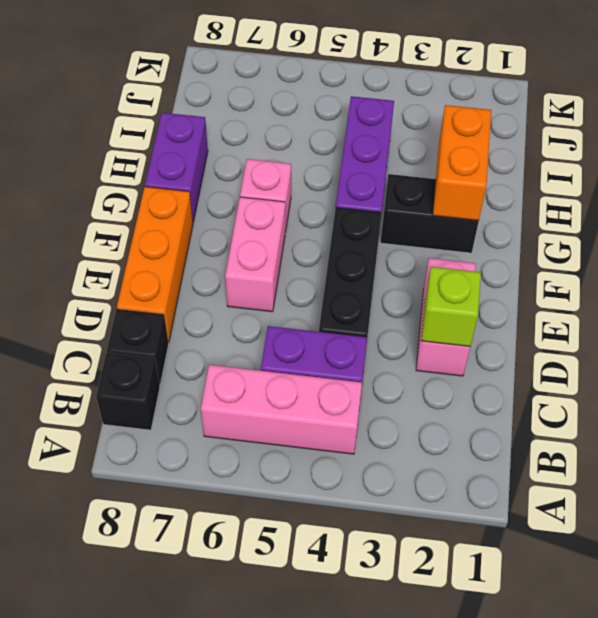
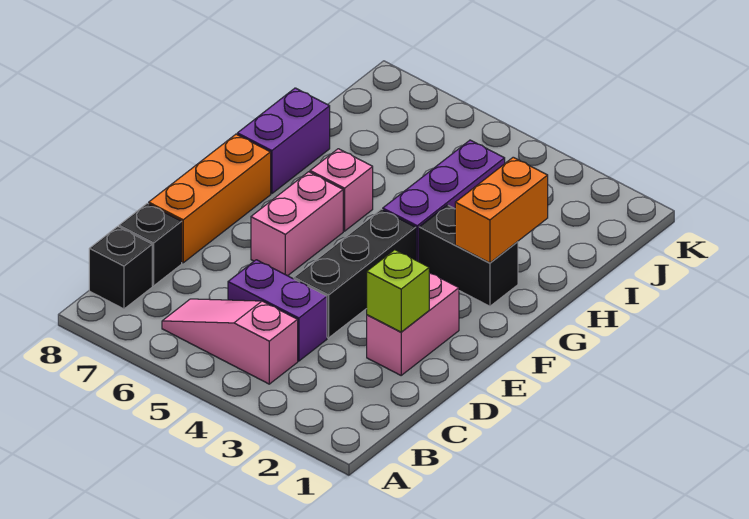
pink brick B4:B6 level 1 -> pink slope B4:B6 level 1 top 4

